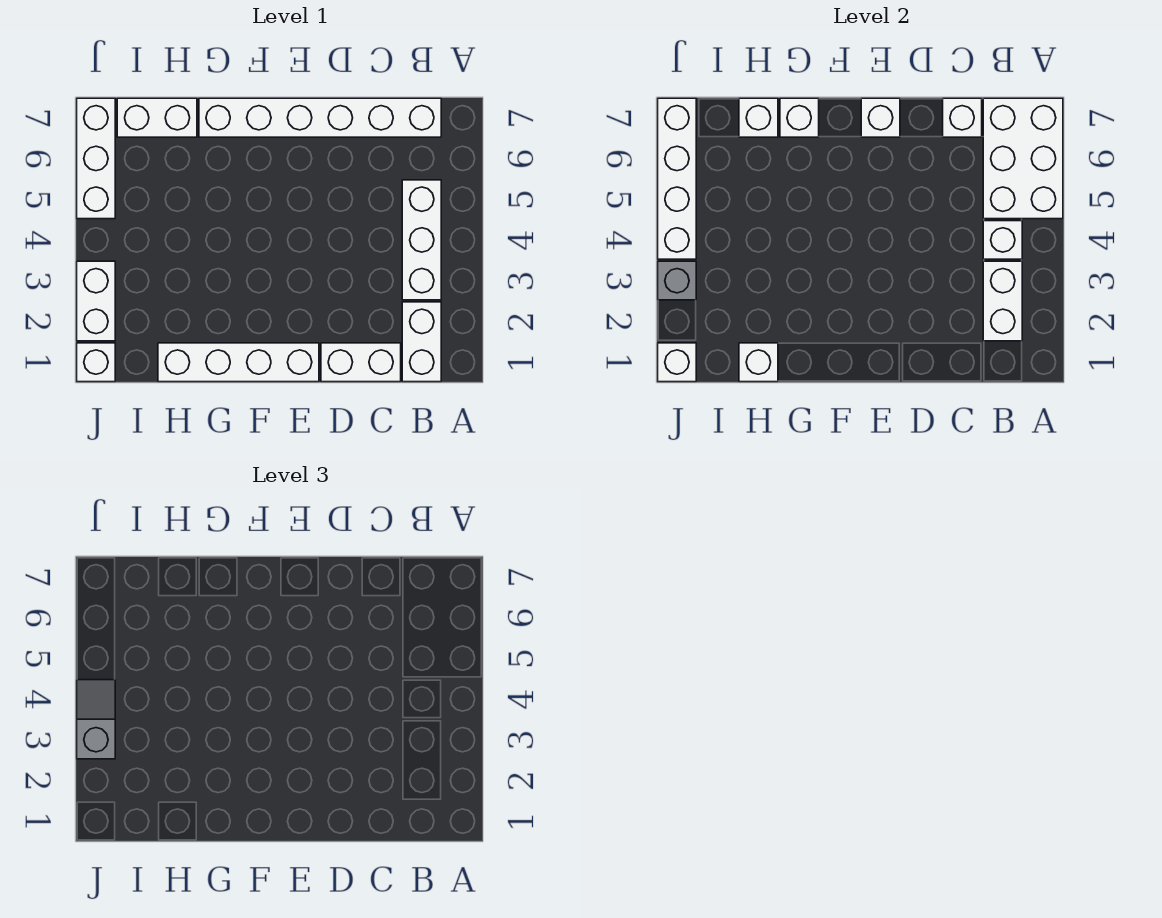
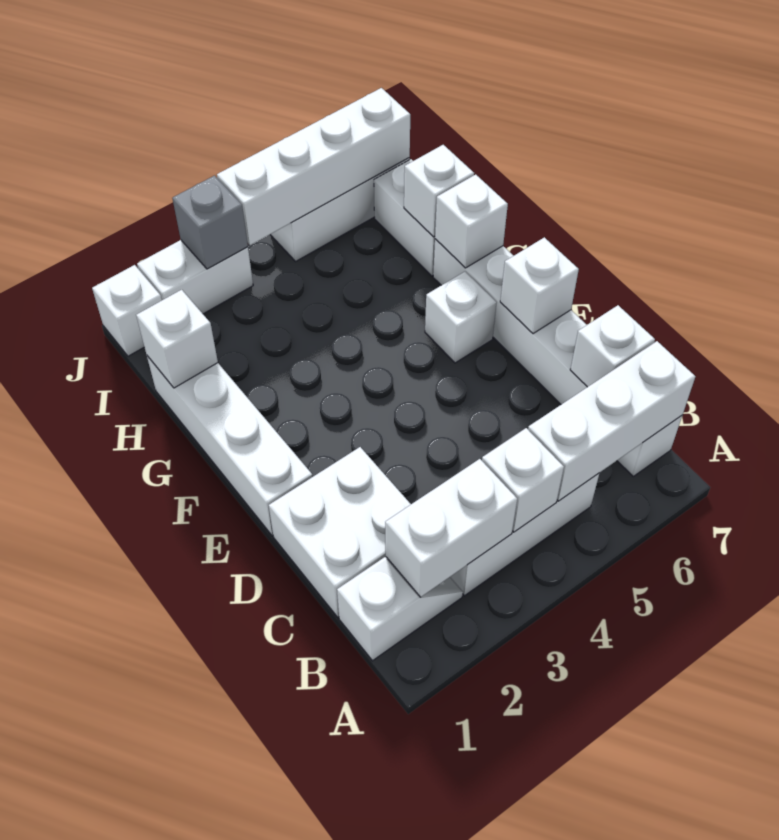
white brick A5:B7 level 2 -> white brick B5:B7 level 2
white brick B1:B2 level 1 -> white slope B1:B2 level 1 top 1
white brick C1:D1 level 1 -> white brick C1:D2 level 1
white brick J1 level 2 -> white brick F6 level 1
grey slope J3:J4 level 3 top 3 -> none

